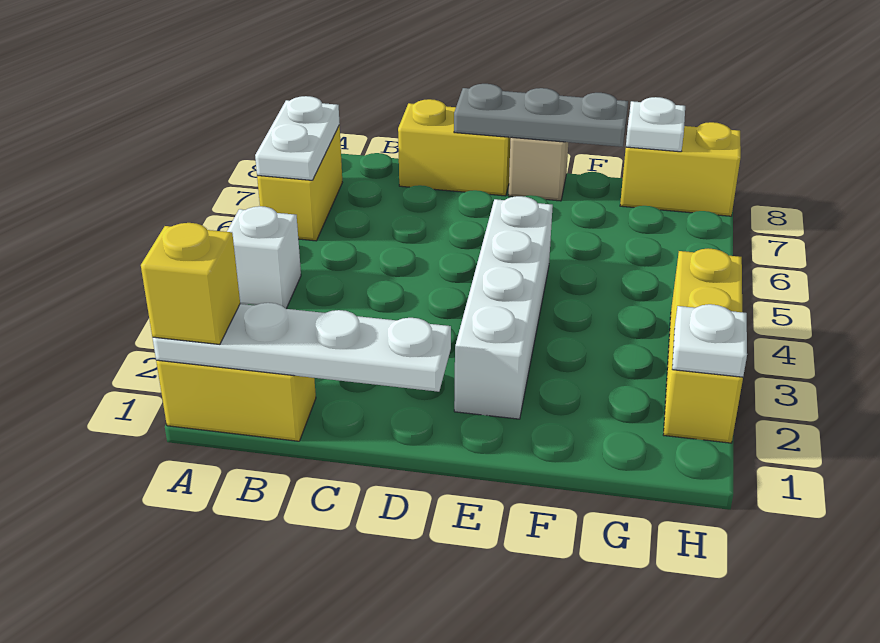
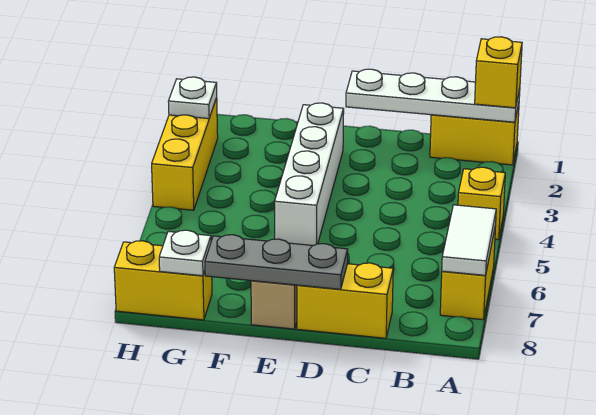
white brick A4 level 1 -> yellow brick A4 level 1
white plate A6:A7 level 2 -> white tile A6:A7 level 2

